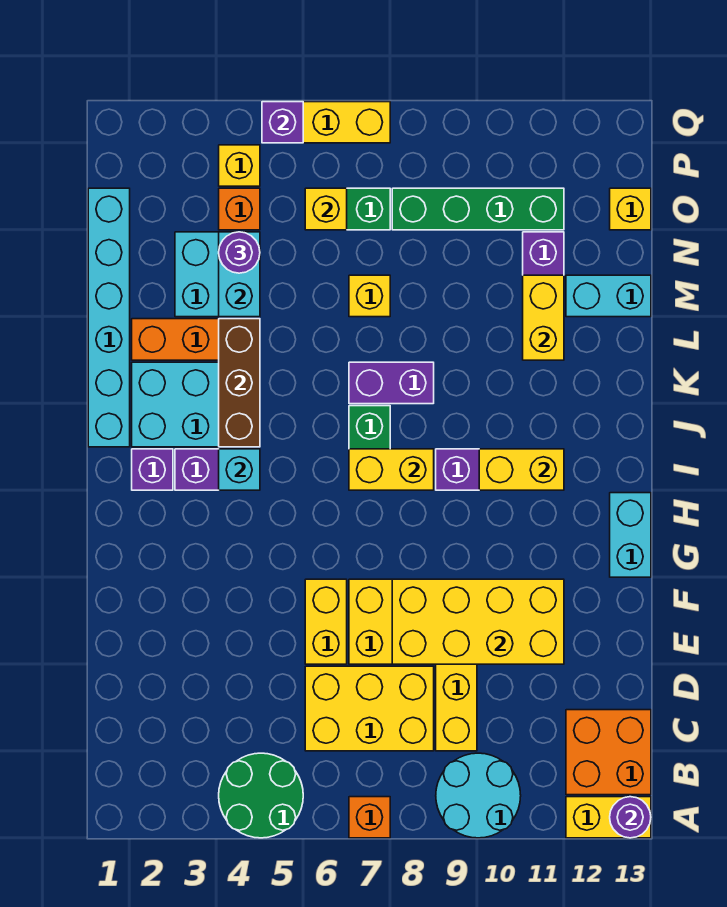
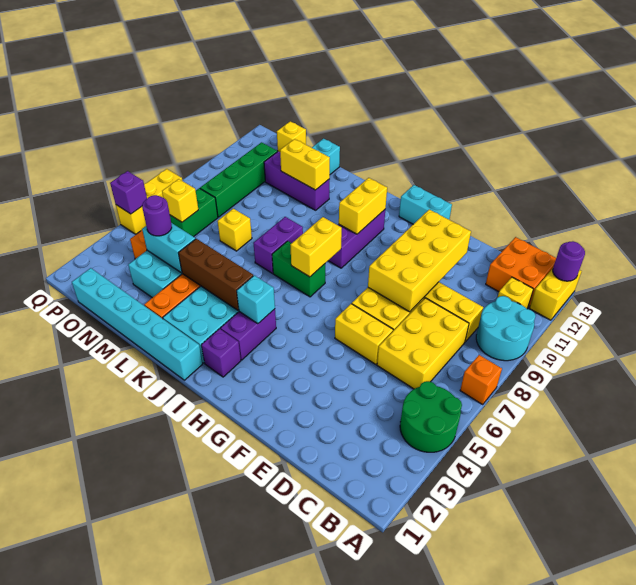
yellow brick P4 level 1 -> yellow brick B11 level 1

